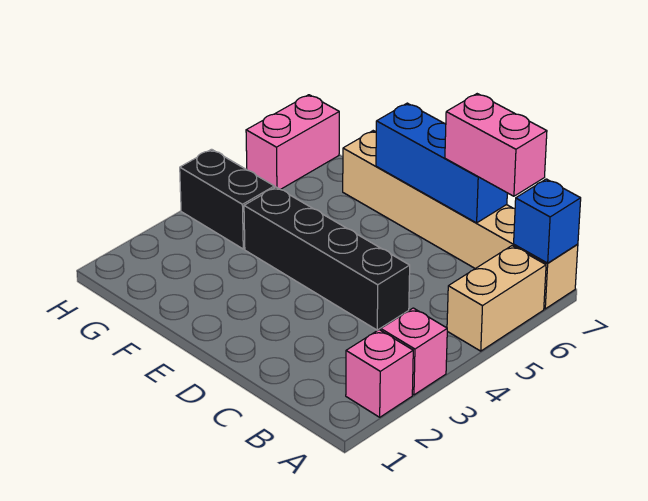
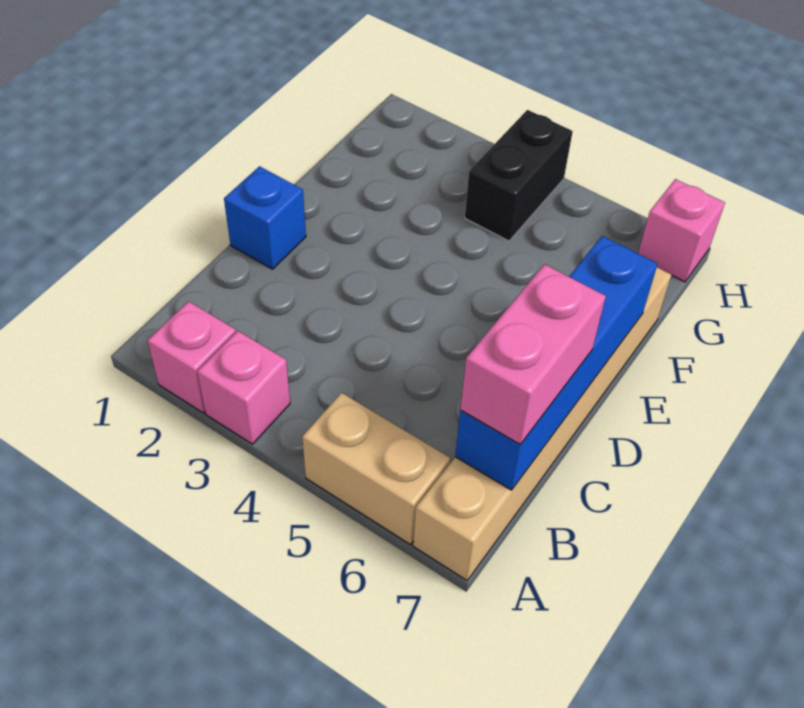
blue brick A7 level 2 -> blue brick D1 level 1
black brick C4:F4 level 1 -> none
blue brick C7:E7 level 2 -> blue brick B7:E7 level 2
pink brick H6:H7 level 1 -> pink brick H7 level 1

